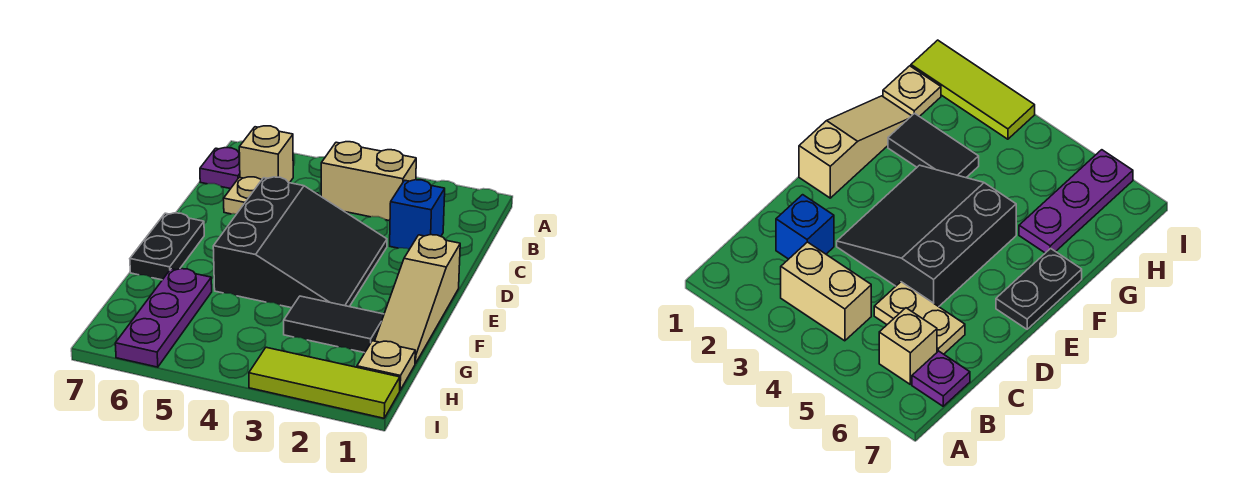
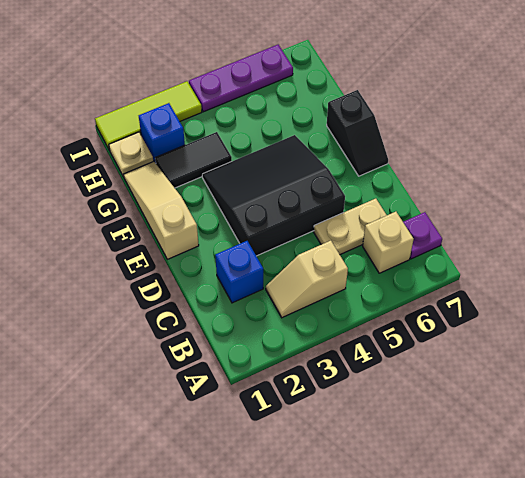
tan brick B3:B4 level 1 -> tan slope B3:B4 level 1 top 4
black slope D3:F5 level 1 top 5 -> black slope D3:F5 level 1 top D
black plate E7:F7 level 1 -> black slope E7:F7 level 1 top F
purple plate G6:I6 level 1 -> purple plate I4:I6 level 1
none -> blue brick H2 level 1

